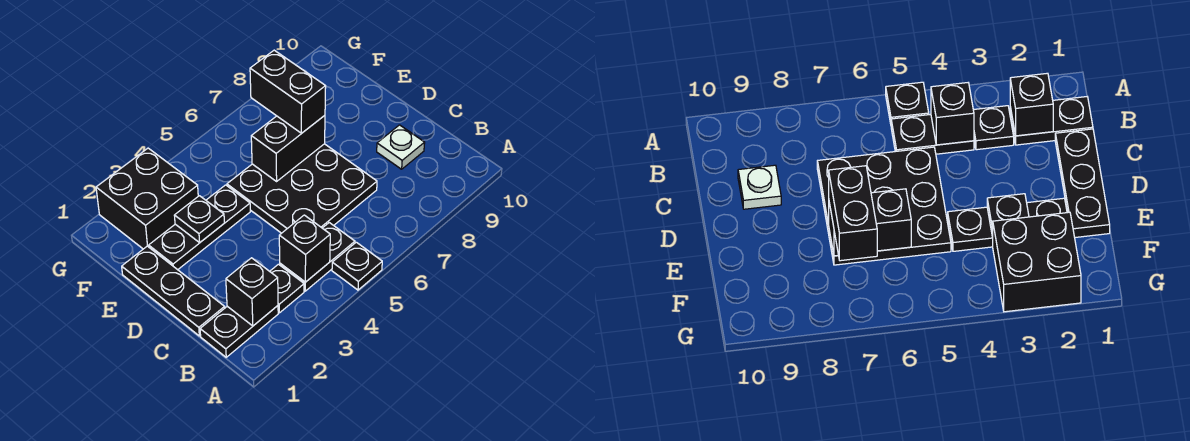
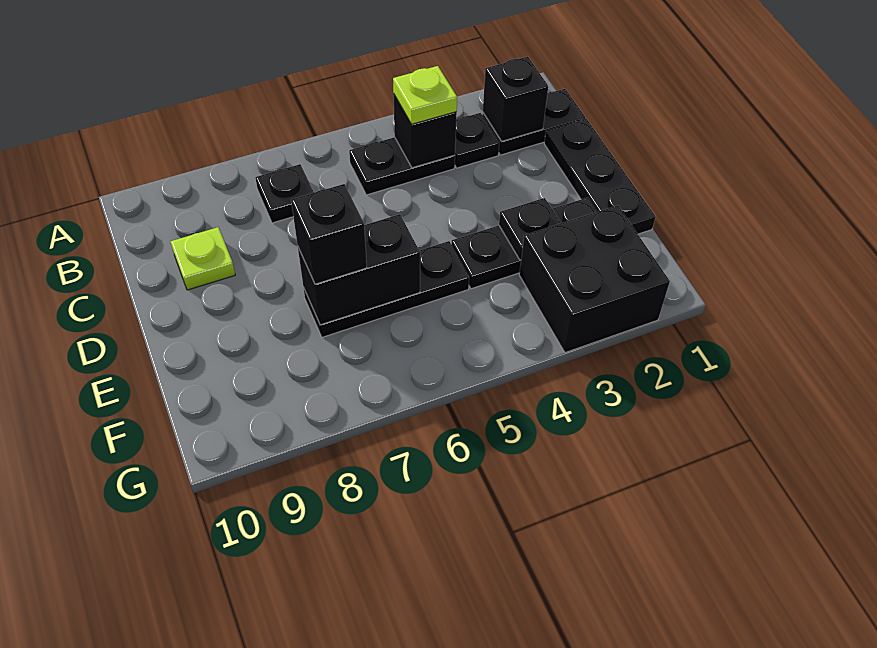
black plate A5 level 1 -> black plate B7 level 1
none -> lime plate B4 level 3
black plate C5:E7 level 1 -> black plate E5:E7 level 1
white plate C9 level 1 -> lime plate C9 level 1
black brick E7:F7 level 3 -> black brick E7 level 3

